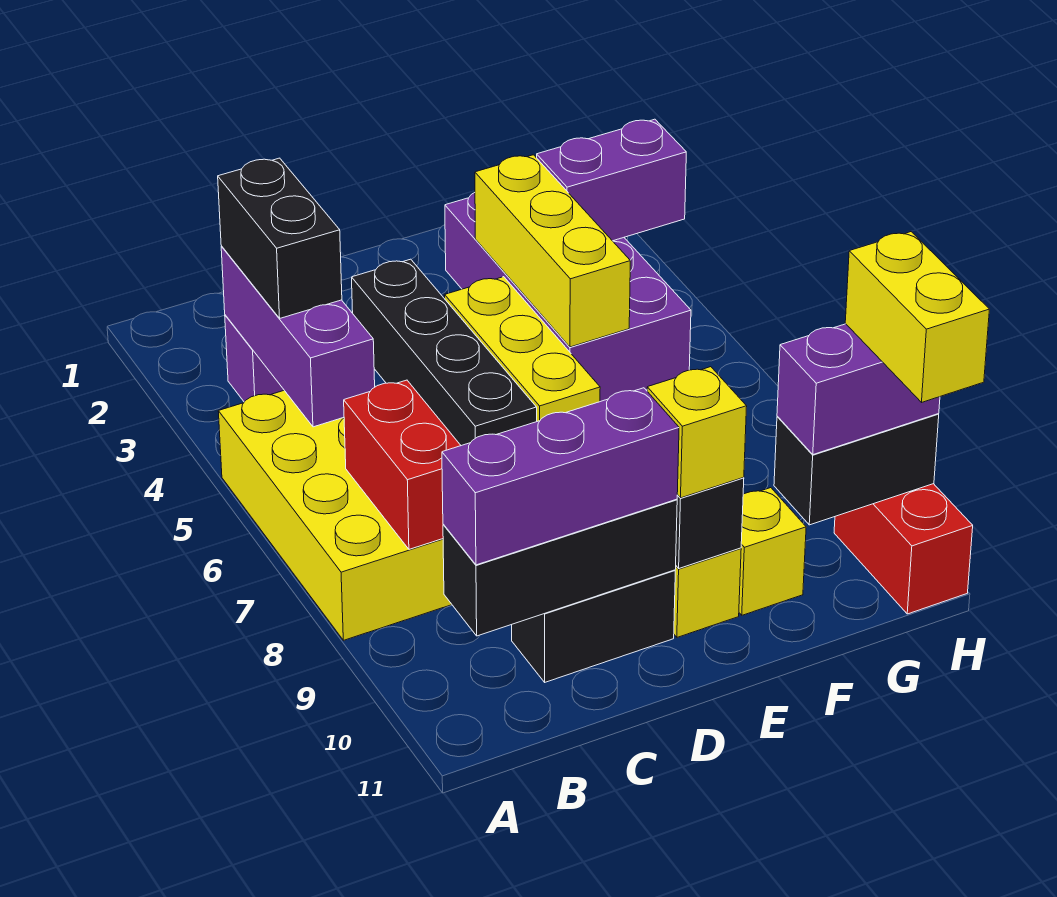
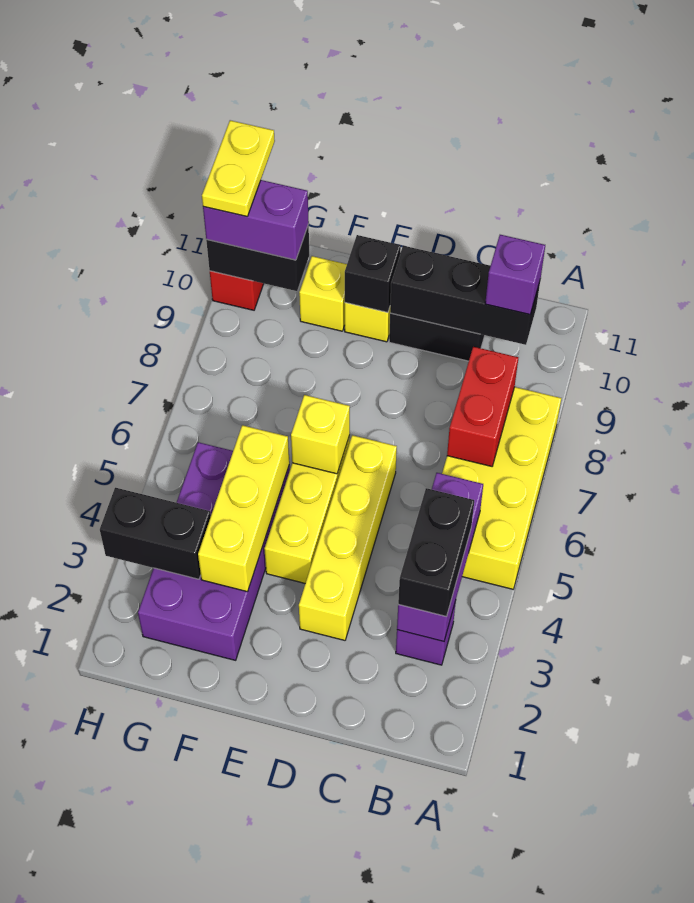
purple brick B10:D10 level 3 -> purple brick B10 level 3
black brick D3:D6 level 1 -> yellow brick D3:D6 level 1
yellow brick E10 level 3 -> yellow brick E6 level 2
purple brick G3:H3 level 2 -> black brick G3:H3 level 2
yellow brick H10:H11 level 4 -> yellow plate H10:H11 level 4

